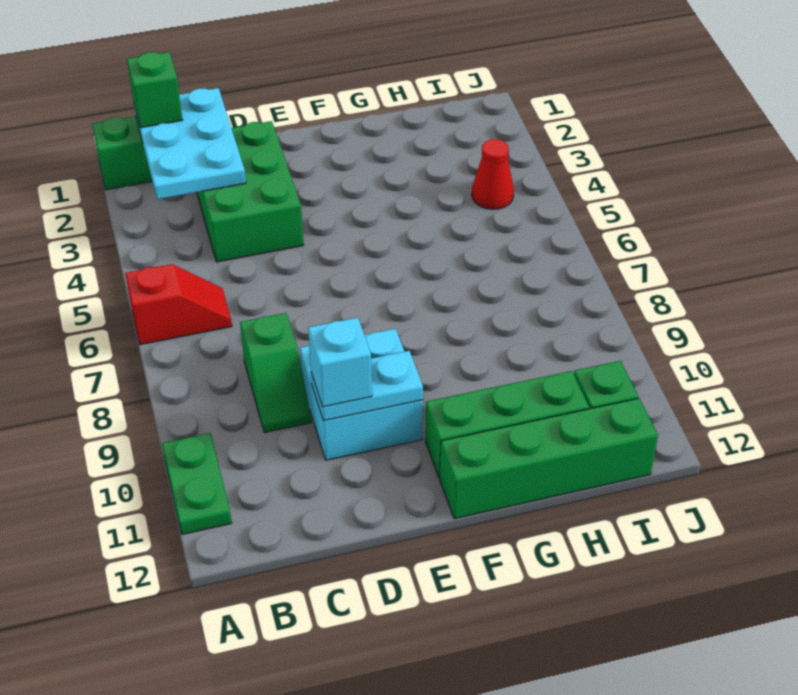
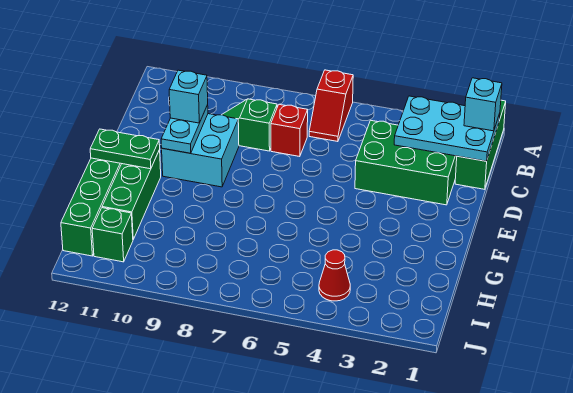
green plate A10:A11 level 1 -> green plate F11:F12 level 2
green brick B1 level 3 -> cyan brick B1 level 3
none -> red brick C7 level 1

